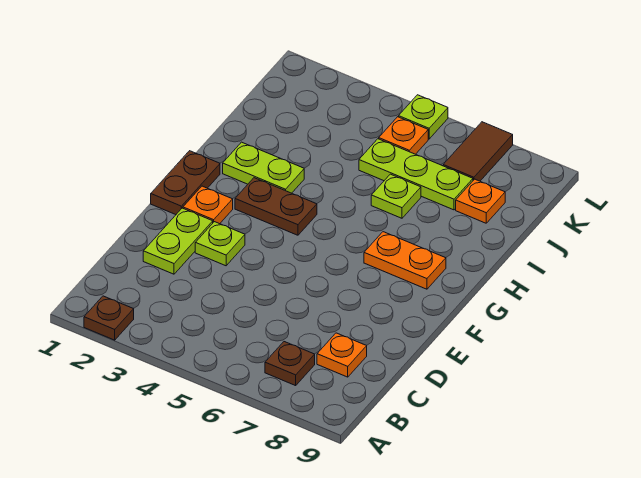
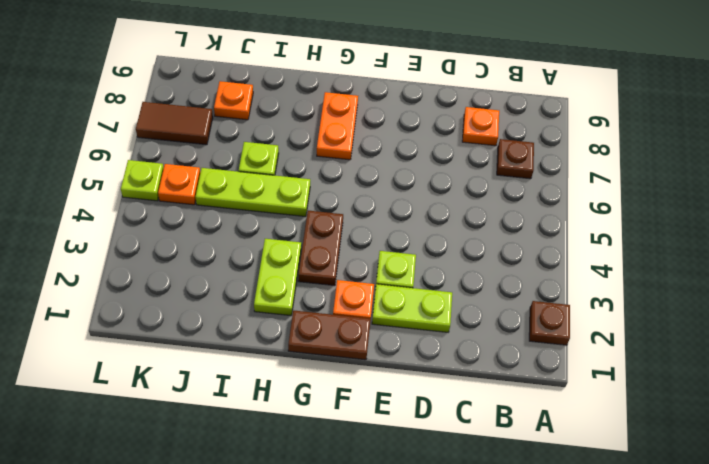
lime plate J5:J7 level 1 -> lime plate H5:J5 level 1

